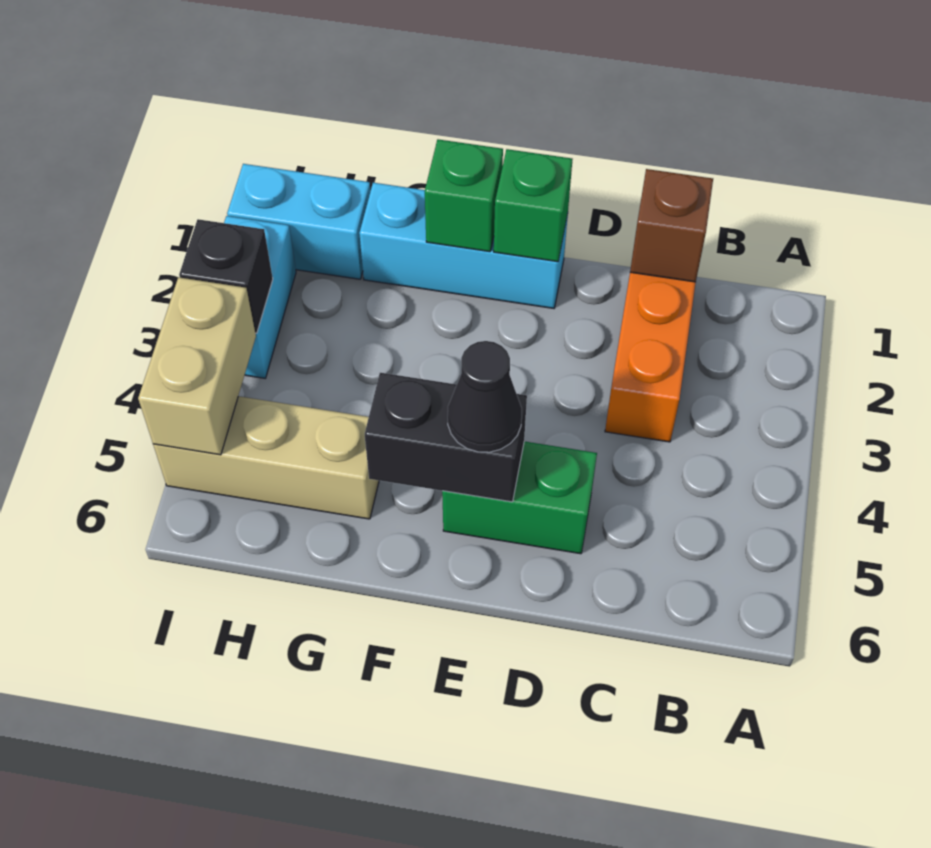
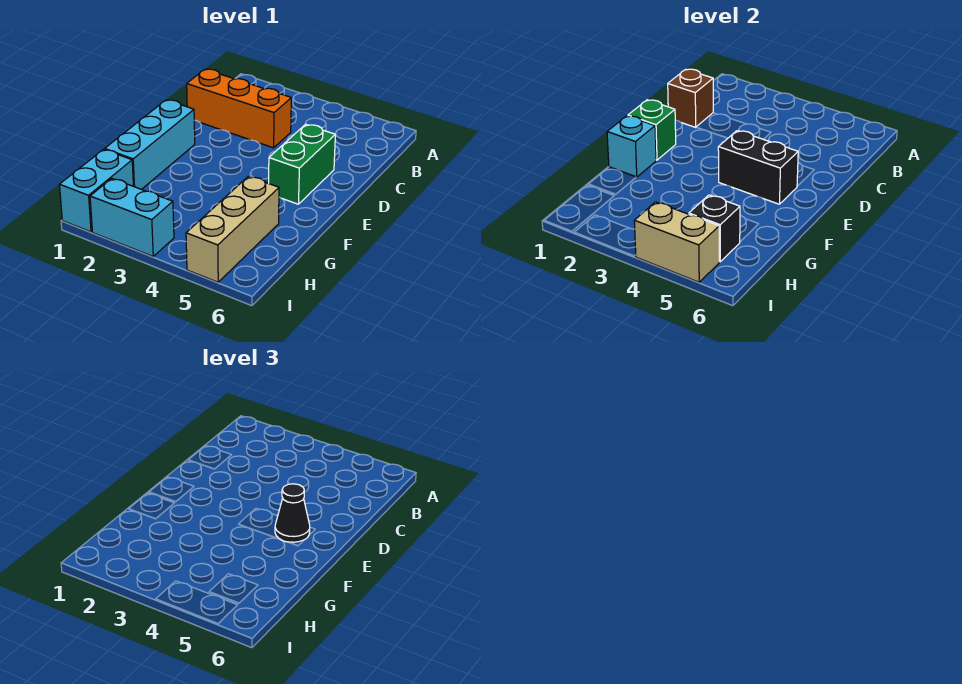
black brick E5:F5 level 2 -> black brick E4:E5 level 2
green brick F1 level 2 -> cyan brick F1 level 2
black brick I3 level 2 -> black brick H5 level 2

